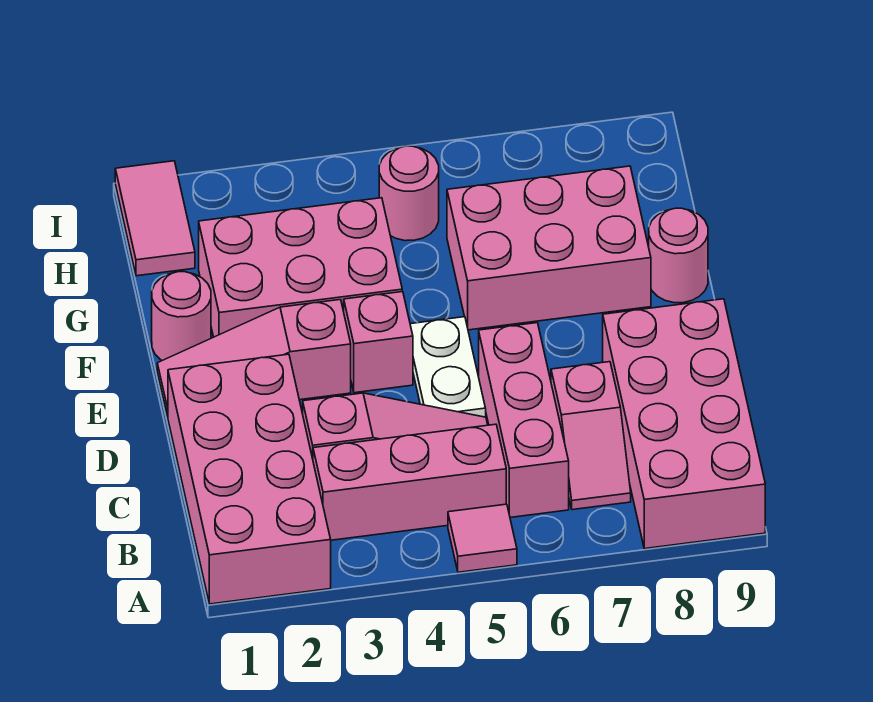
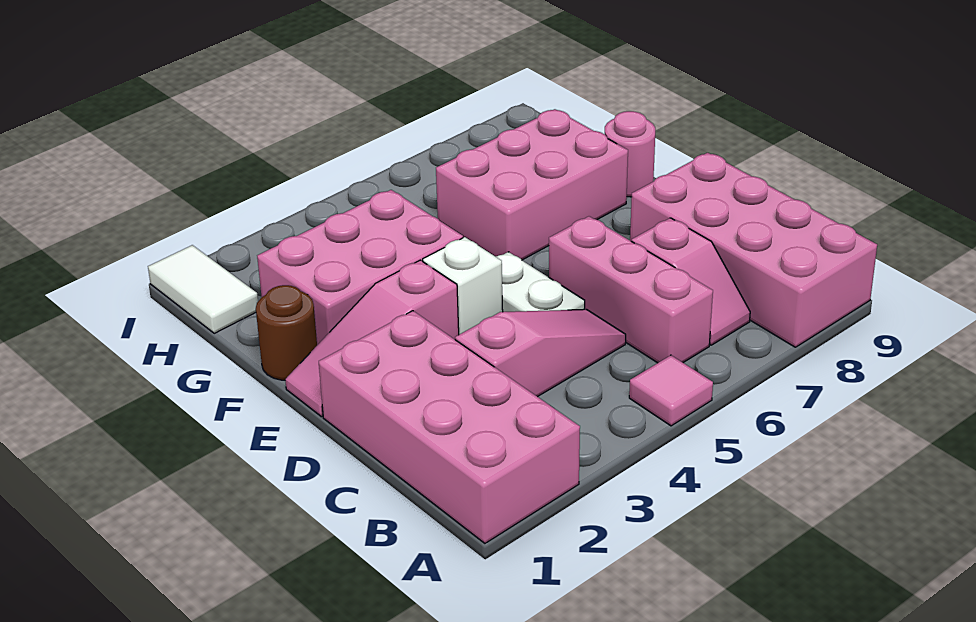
pink brick B3:B5 level 1 -> none
pink brick E4 level 1 -> white brick E4 level 1
pink round brick F1 level 1 -> brown round brick F1 level 1
pink tile H1:I1 level 1 -> white tile H1:I1 level 1
pink round brick H5 level 1 -> none

